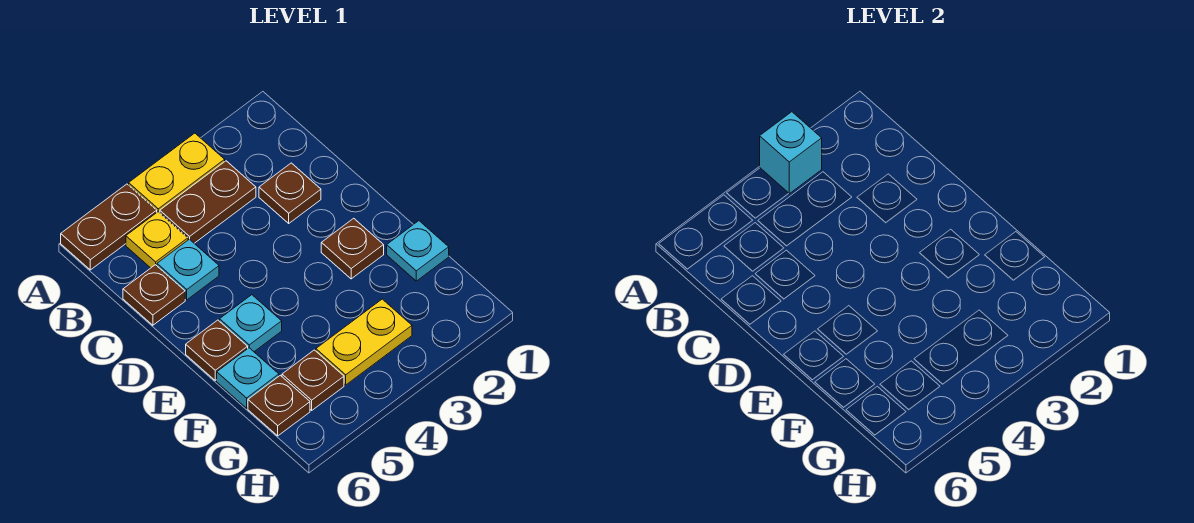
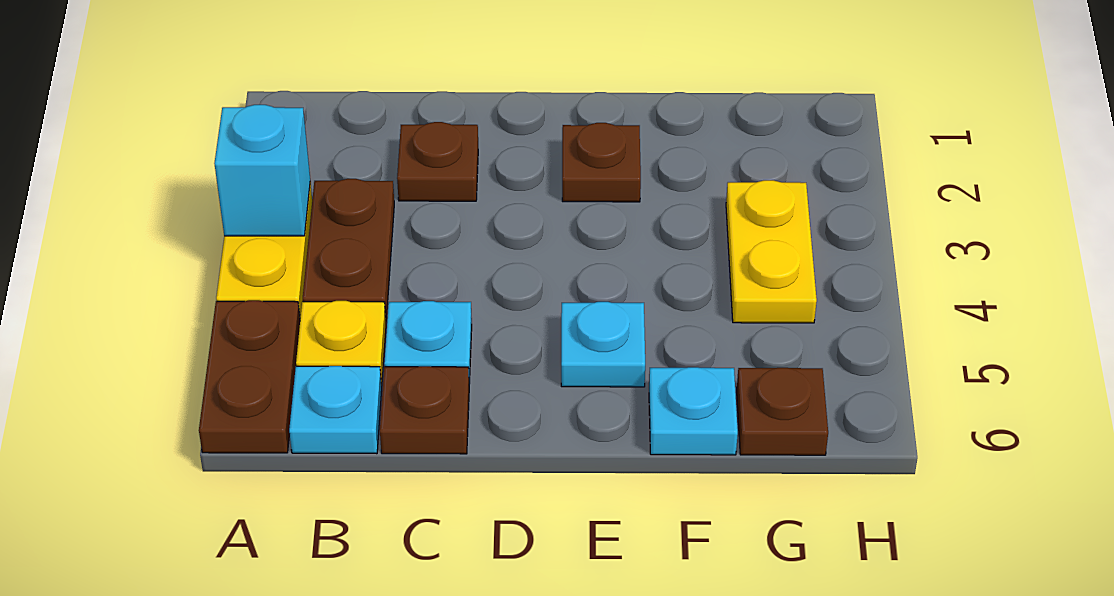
brown plate E6 level 1 -> none
cyan plate F1 level 1 -> cyan plate B6 level 1
brown plate G5 level 1 -> none

